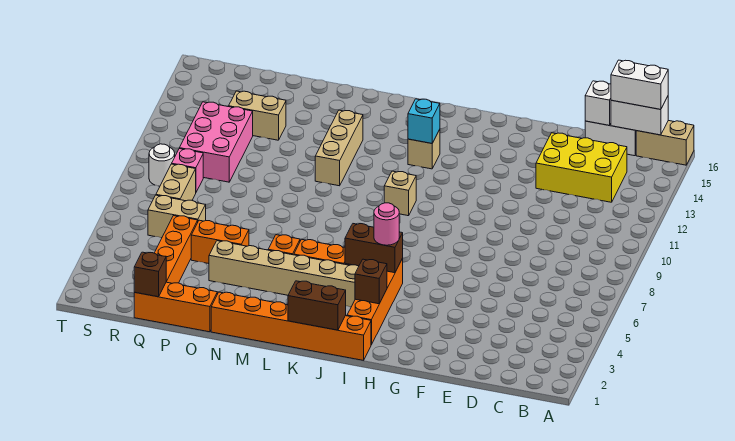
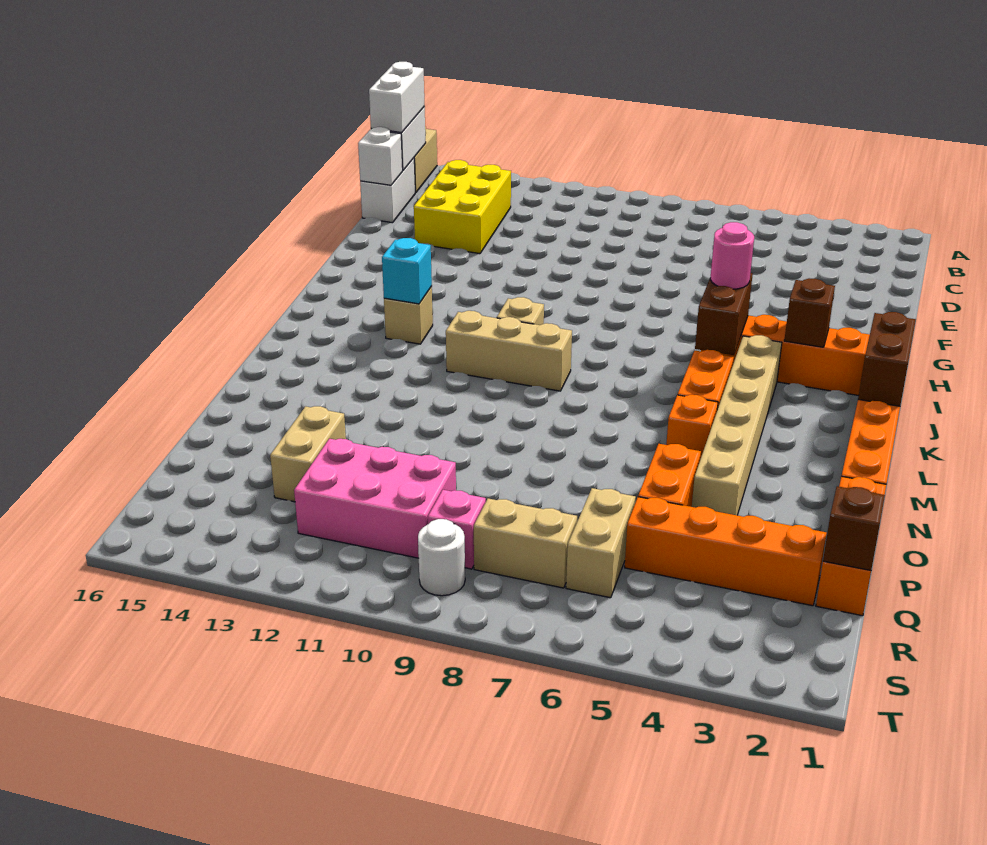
tan brick M11:M13 level 1 -> tan brick K9:K11 level 1

